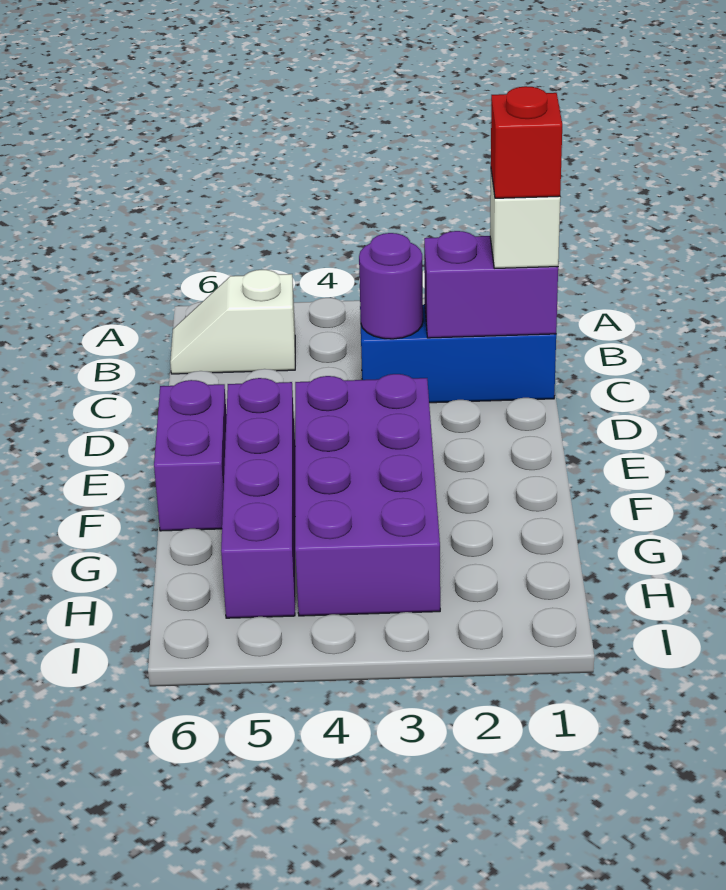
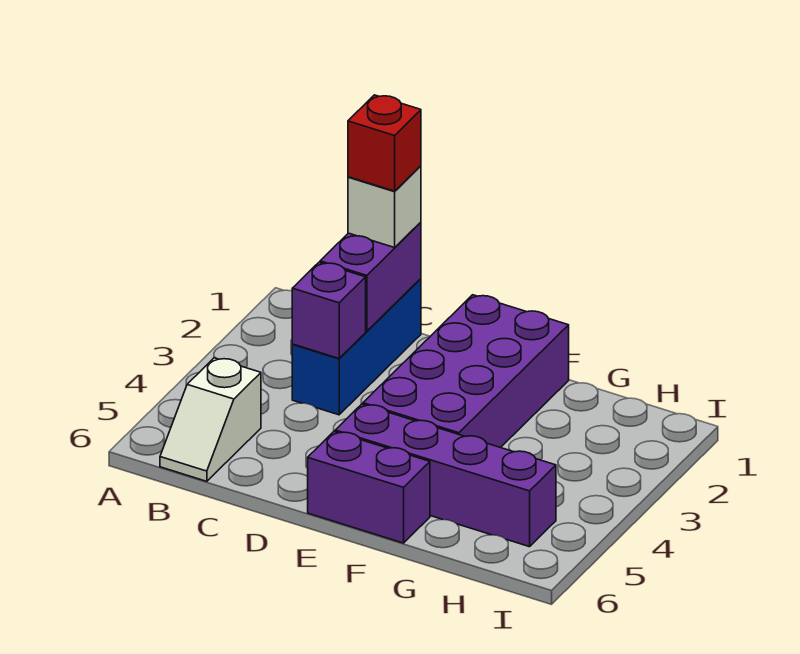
purple round brick C3 level 2 -> purple brick C3 level 2
purple brick E3:H4 level 1 -> purple brick E1:F4 level 1

